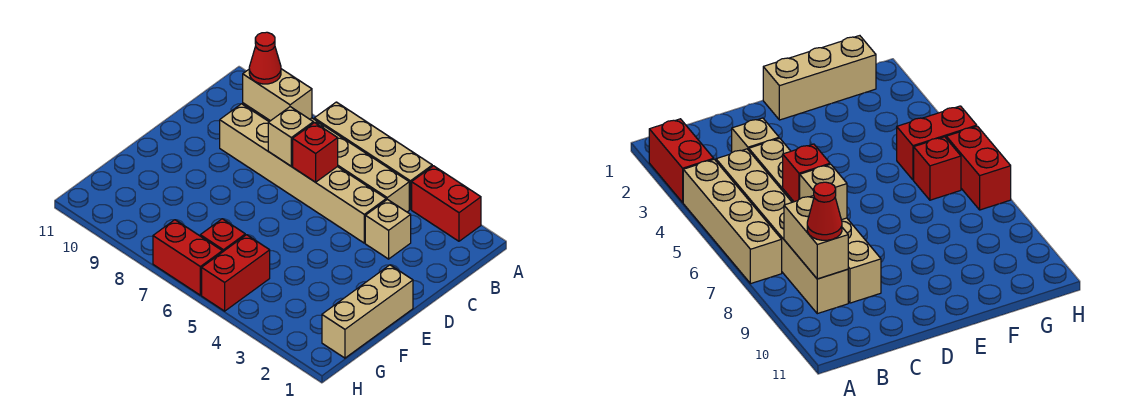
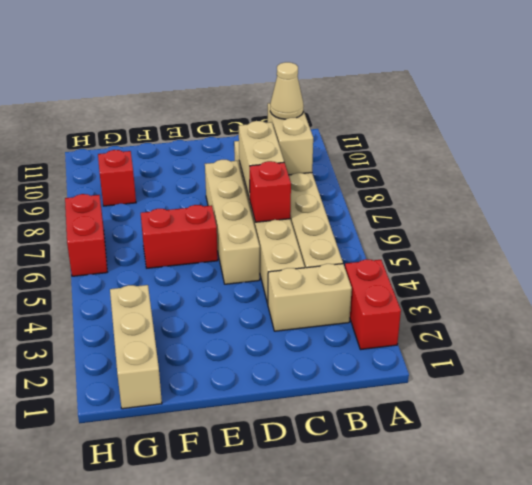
tan brick A4:A7 level 1 -> tan brick D5:D8 level 1
red cone B9 level 3 -> tan cone B9 level 3
tan brick C3 level 1 -> tan brick B3:C3 level 1
tan brick C7 level 2 -> tan brick C7:C8 level 2
tan brick E1:G1 level 1 -> tan brick G1:G3 level 1
red brick G5:H5 level 1 -> red brick E6:F6 level 1
red brick G6 level 1 -> red brick G9 level 1

